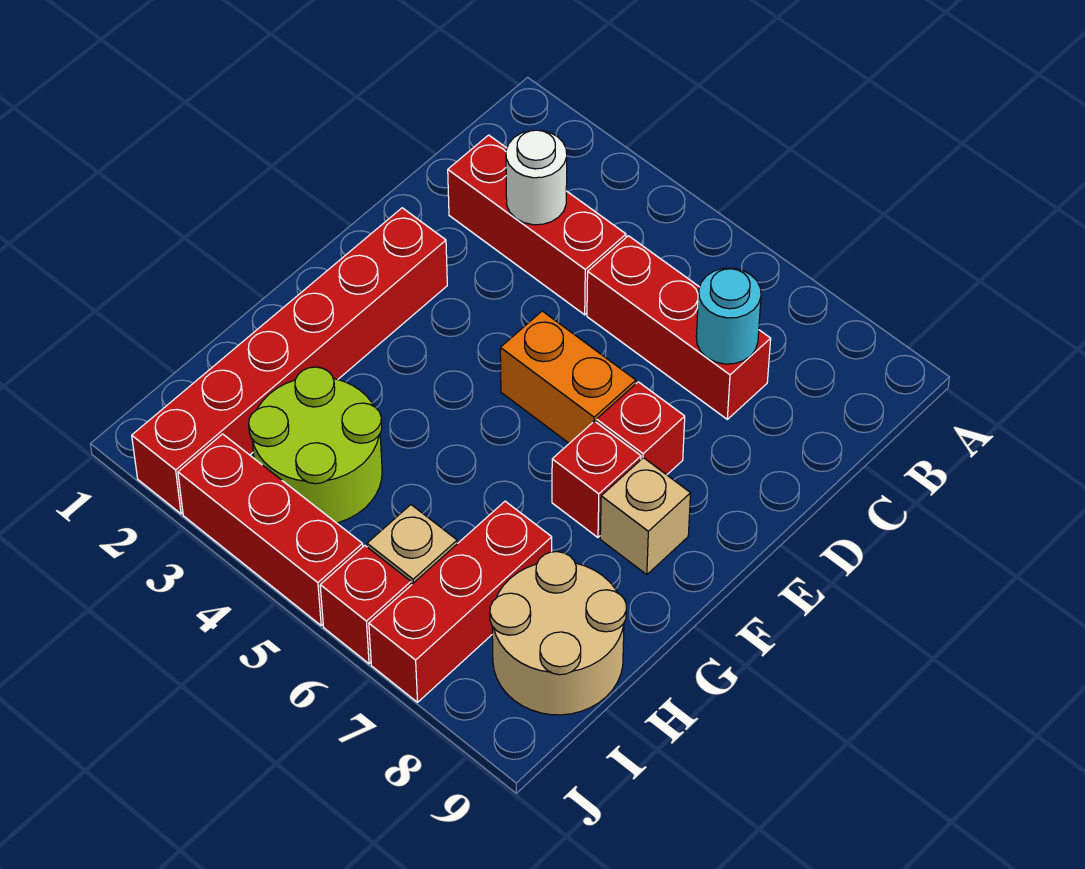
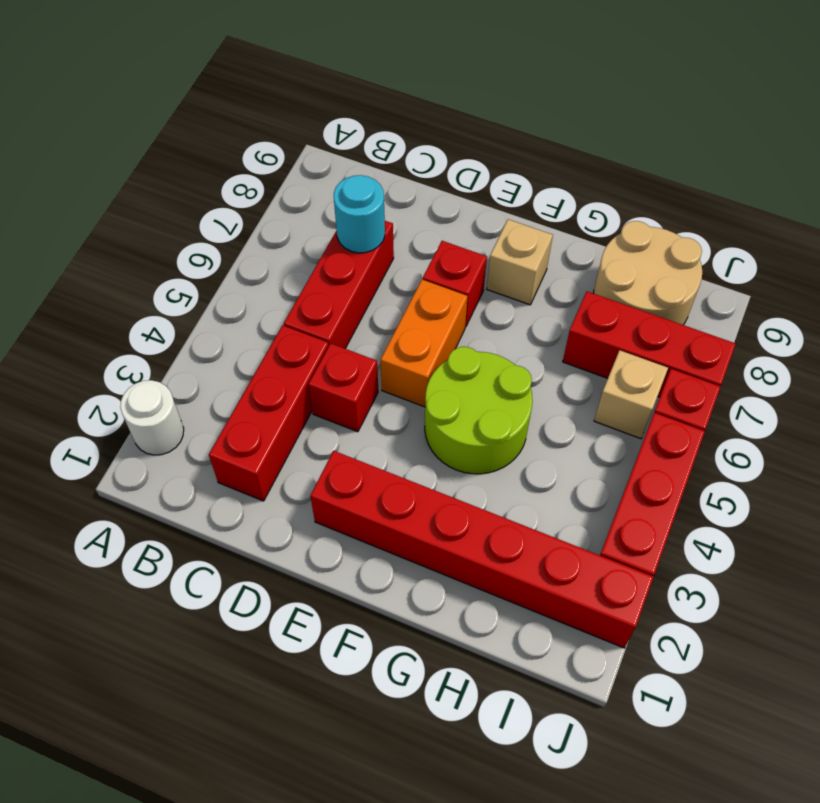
white round brick C3 level 2 -> white round brick A2 level 1
red brick F7 level 1 -> red brick D4 level 1
lime round brick H3:I4 level 1 -> lime round brick F4:G5 level 1

